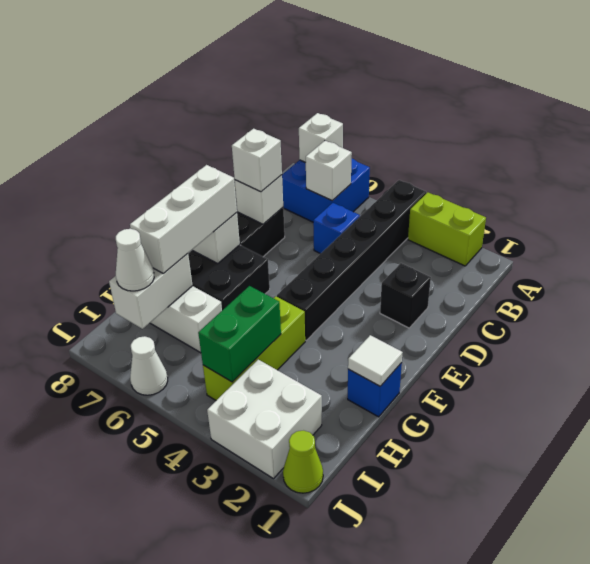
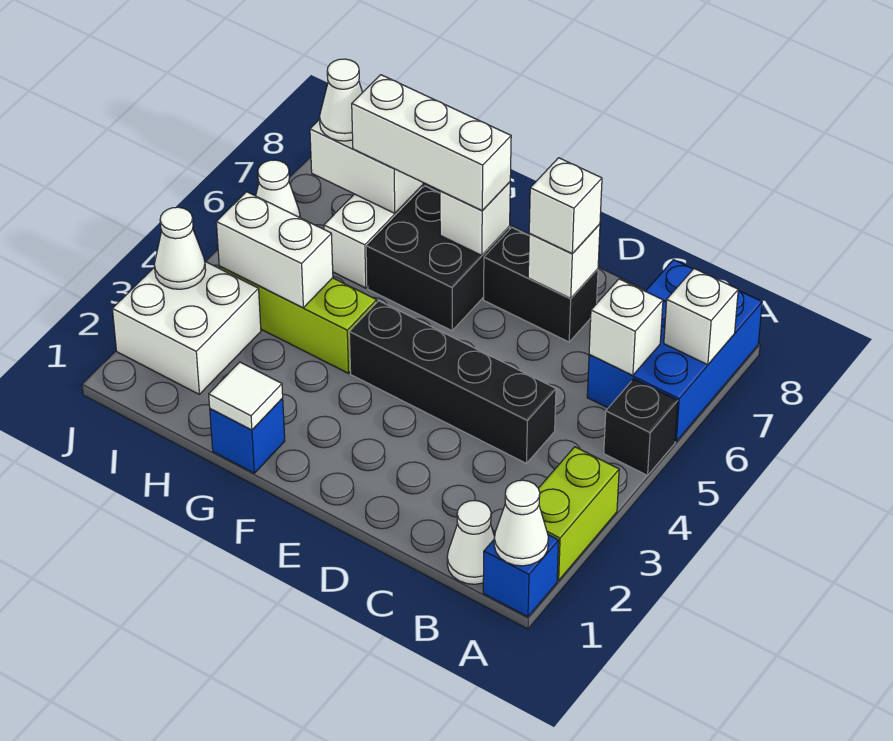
none -> white cone A1 level 2
black brick A4:F4 level 1 -> black brick C4:F4 level 1
blue brick A6:B7 level 1 -> blue brick A6:B8 level 1
none -> white cone B1 level 1
blue brick C5 level 1 -> blue brick A1 level 1
black brick D2 level 1 -> black brick A5 level 1
green brick H4:I4 level 2 -> white brick H4:I4 level 2
lime cone J1 level 1 -> none
none -> white cone J3 level 2

